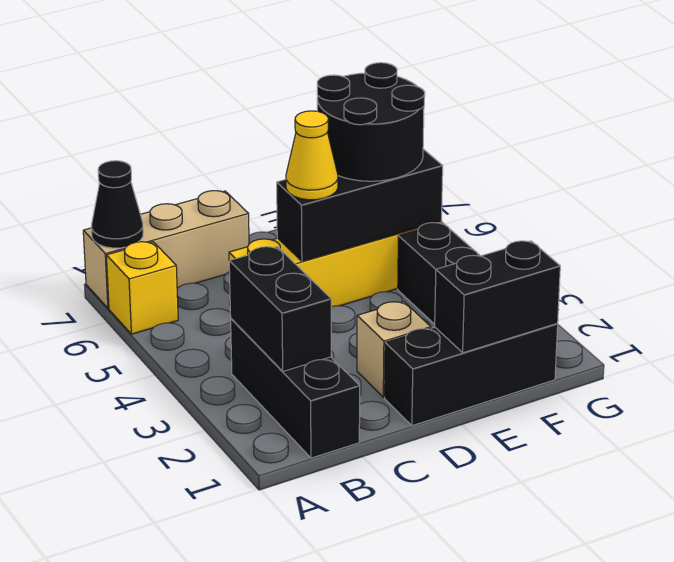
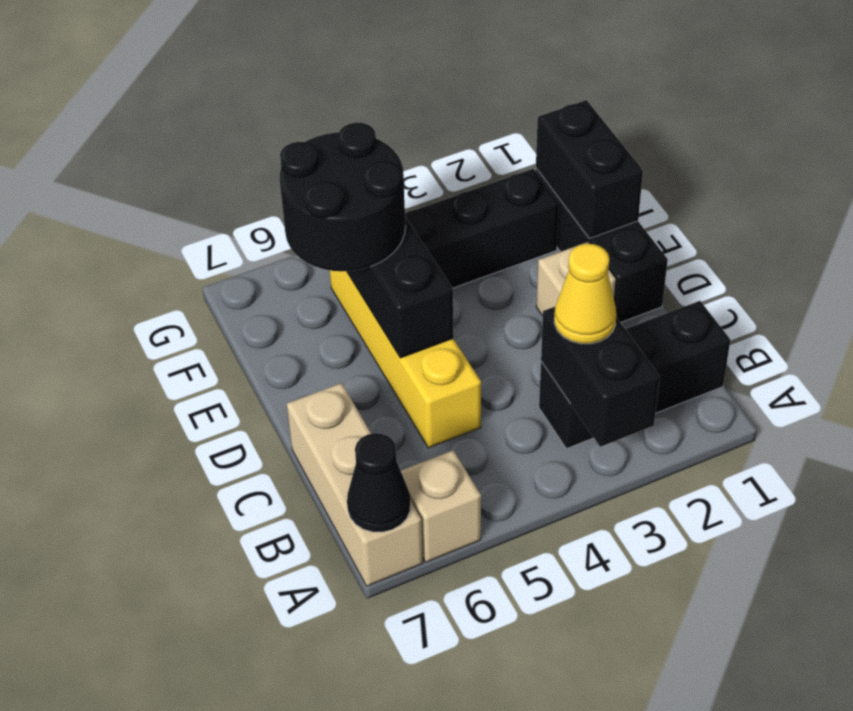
yellow brick A6 level 1 -> tan brick A6 level 1
black brick B2:B3 level 2 -> black brick A3:B3 level 2
yellow cone D5 level 3 -> yellow cone B3 level 3

